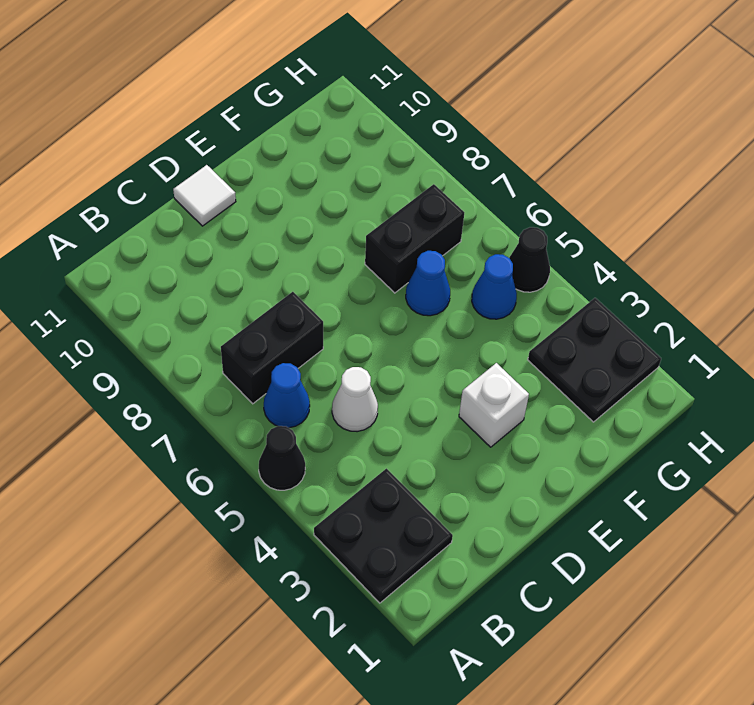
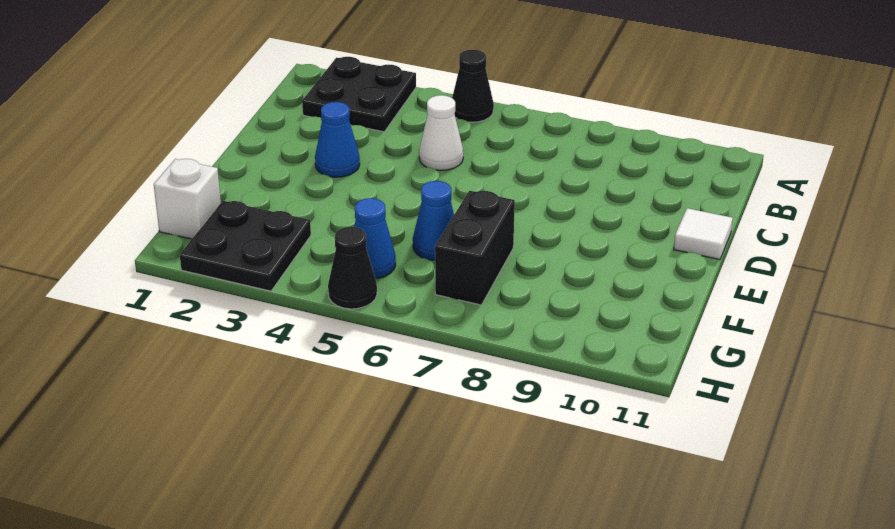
blue cone B6 level 1 -> blue cone D3 level 1
black brick B7:C7 level 1 -> none
white brick E3 level 1 -> white brick G1 level 1

